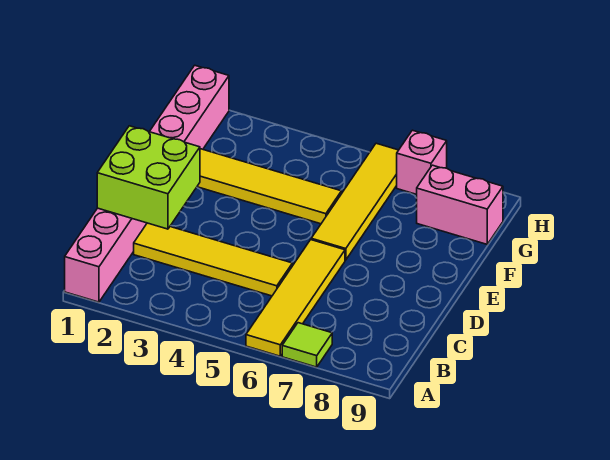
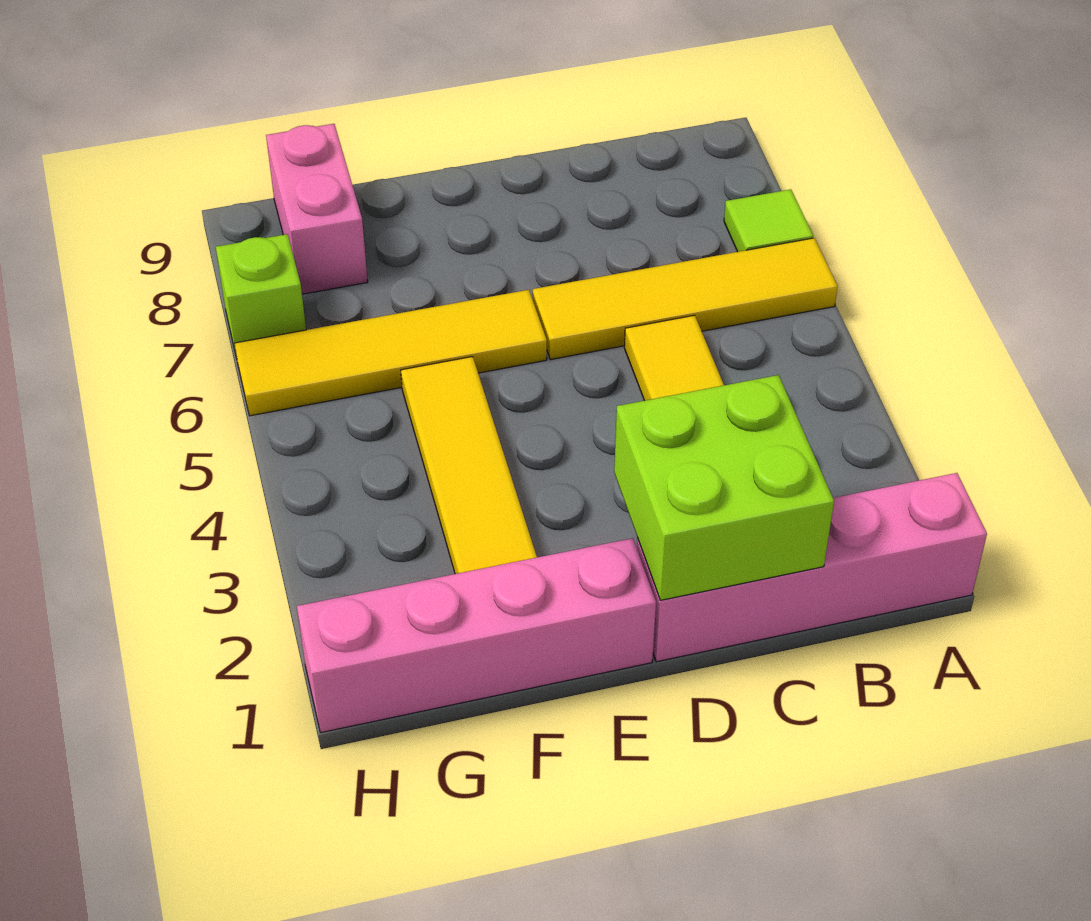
pink brick H7 level 1 -> lime brick H7 level 1

